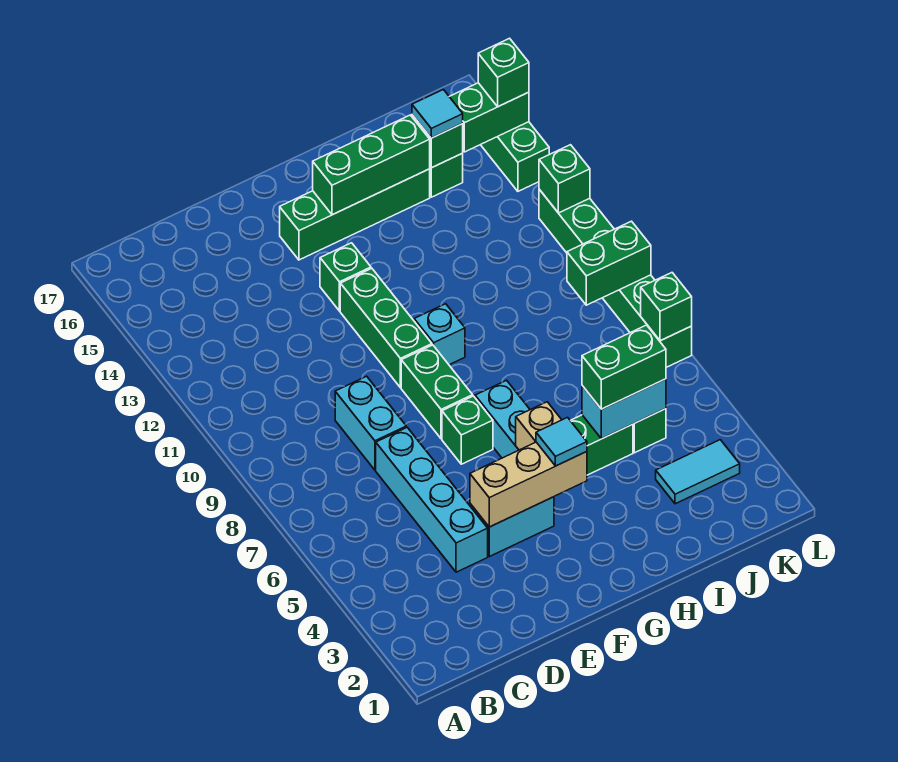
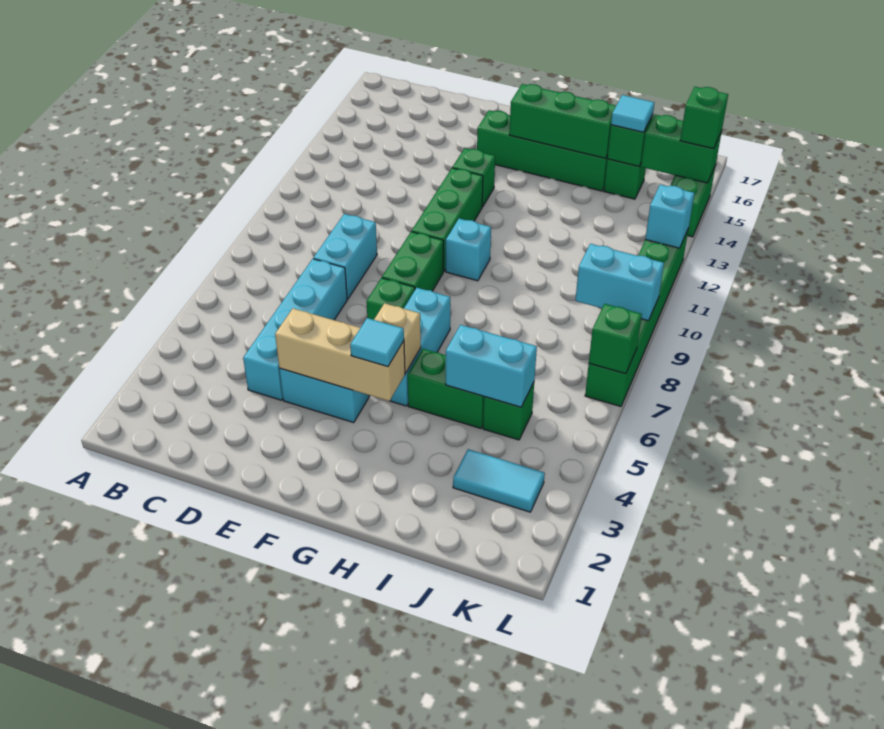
green brick I5:J5 level 3 -> none
green brick K9:L9 level 2 -> cyan brick K9:L9 level 2
green brick L12 level 2 -> cyan brick L12 level 2

